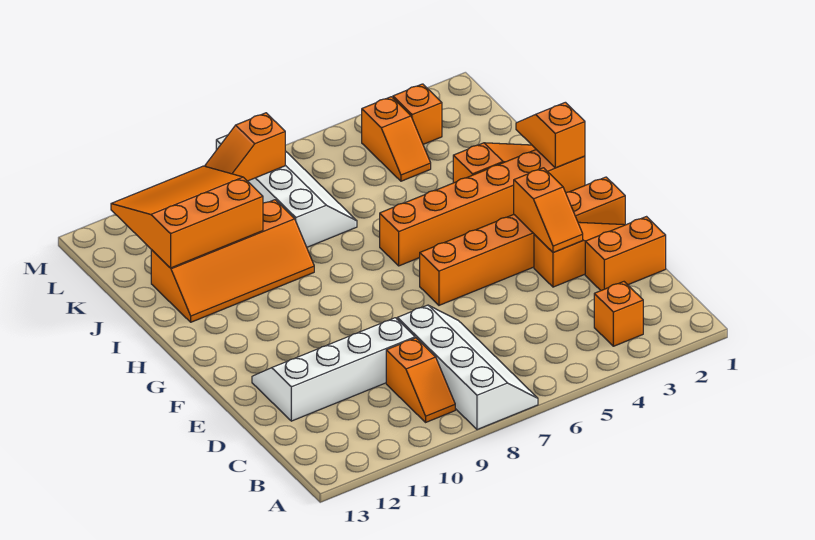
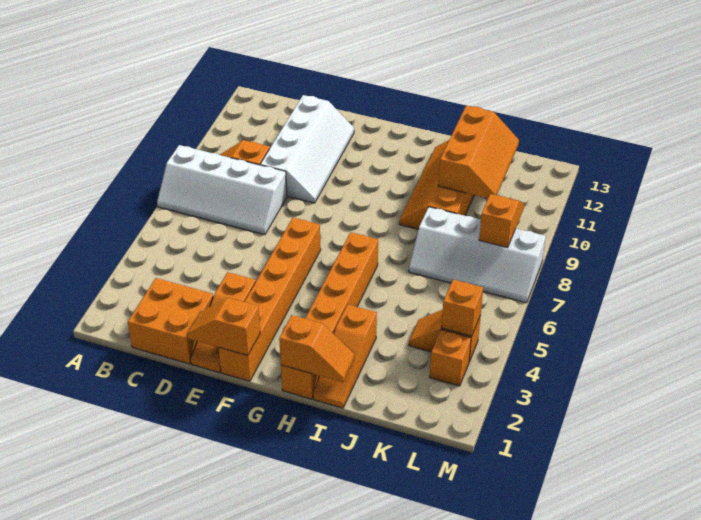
orange brick B3 level 1 -> orange brick L4 level 2
orange brick D1:D2 level 1 -> orange brick C1:D2 level 1
orange slope E3:F3 level 2 top F -> orange slope E1:F1 level 2 top F
orange slope J10:L12 level 2 top J -> orange slope J10:K12 level 2 top J

